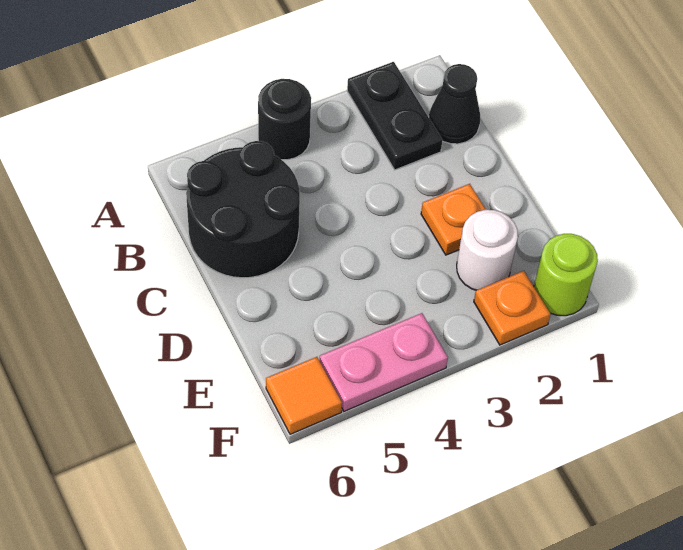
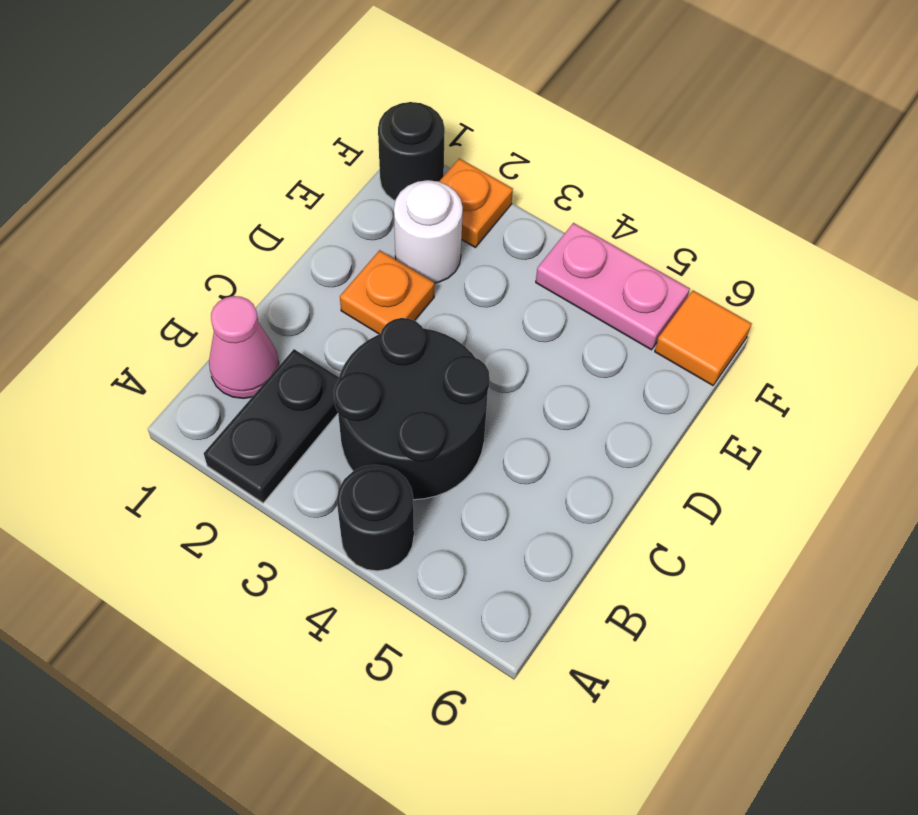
black cone B1 level 1 -> pink cone B1 level 1
black round brick B5:C6 level 1 -> black round brick B3:C4 level 1
lime round brick F1 level 1 -> black round brick F1 level 1

